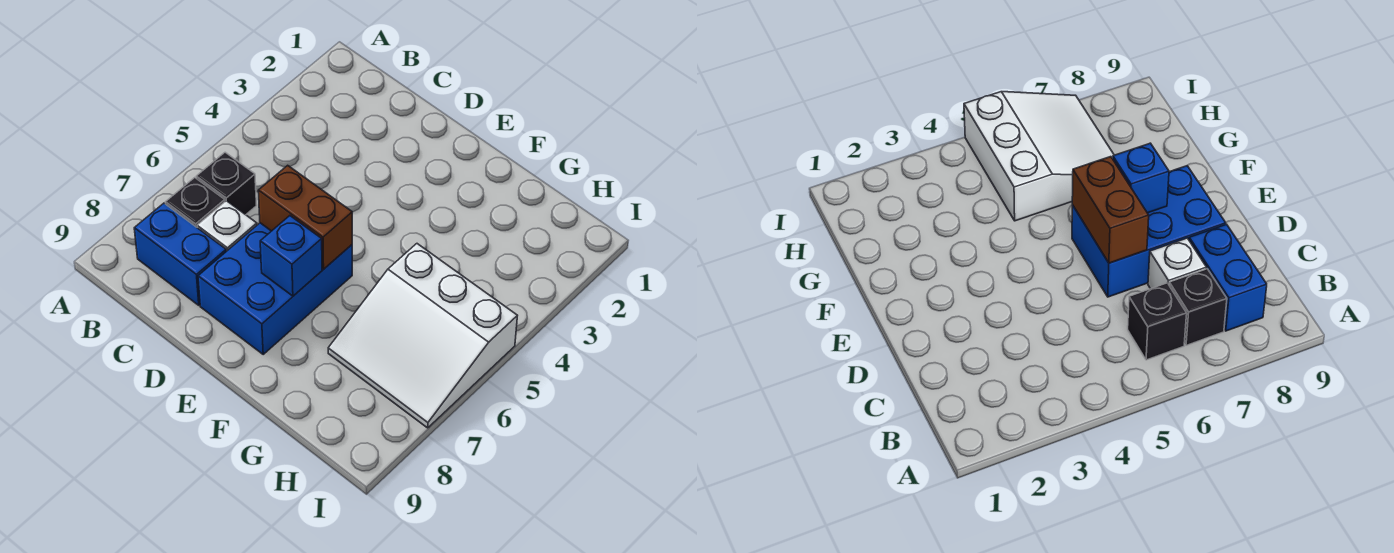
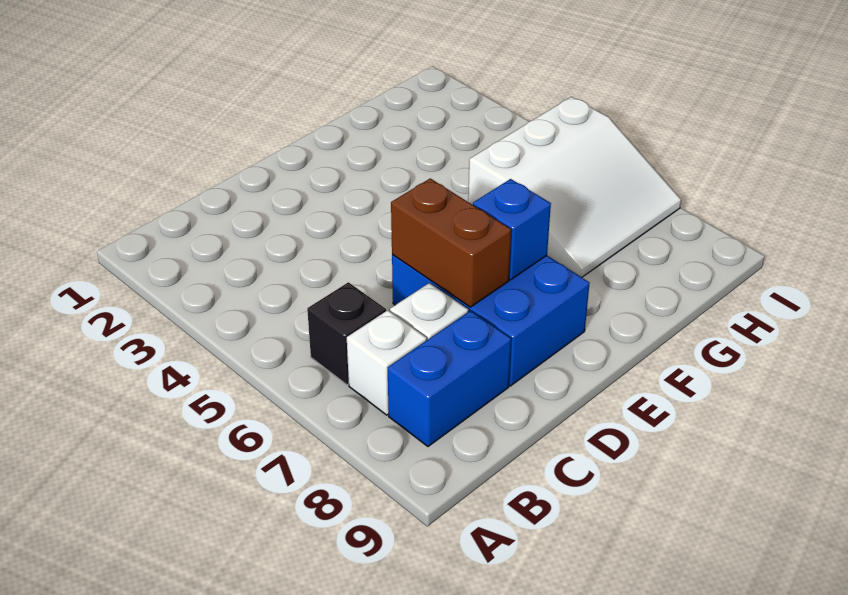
black brick B7 level 1 -> white brick B7 level 1
brown brick D6:E6 level 2 -> brown brick D6:D7 level 2

